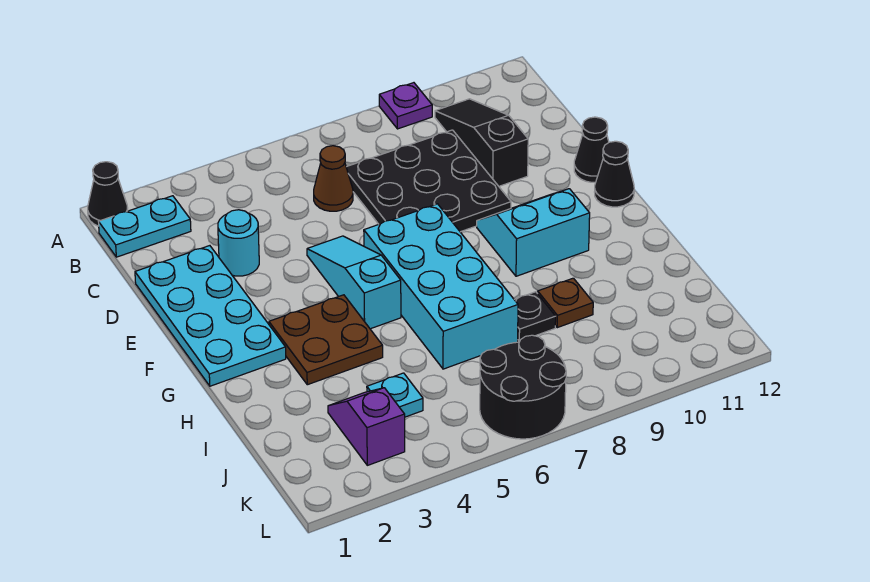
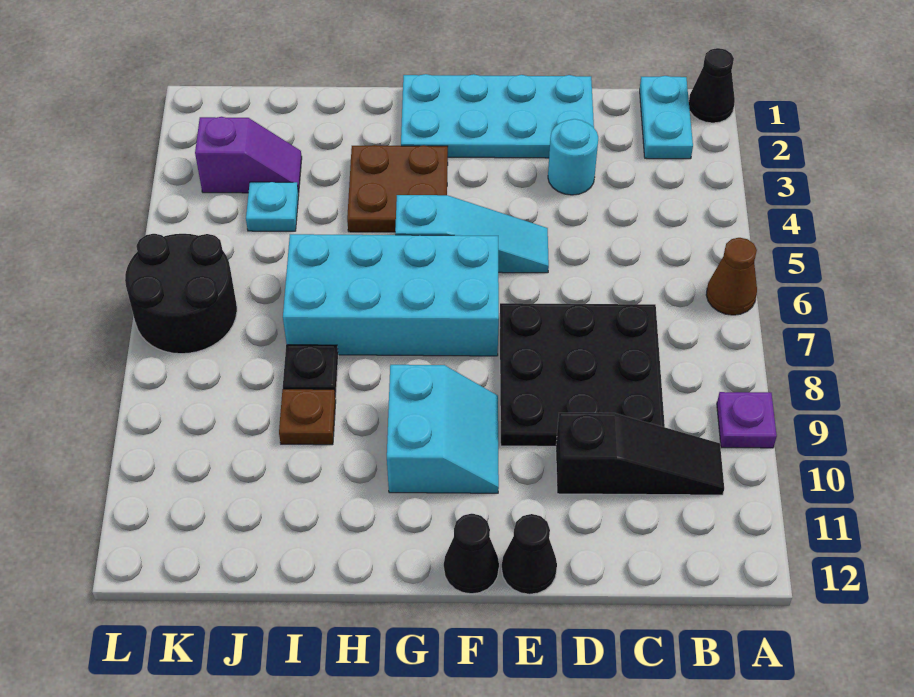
brown cone C6 level 1 -> brown cone A6 level 1

